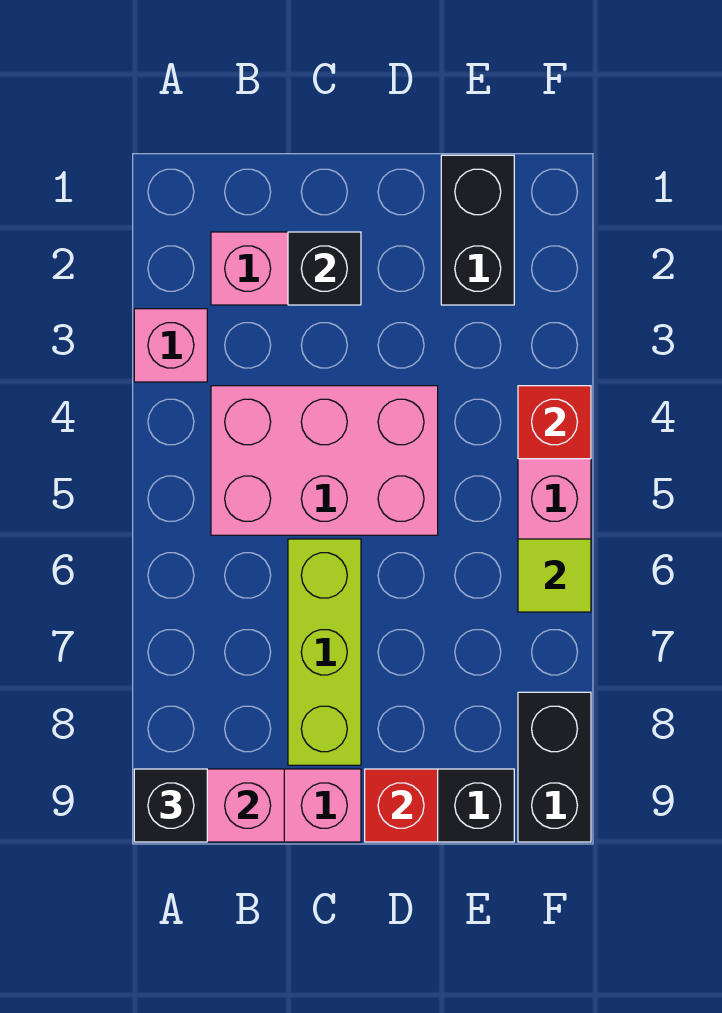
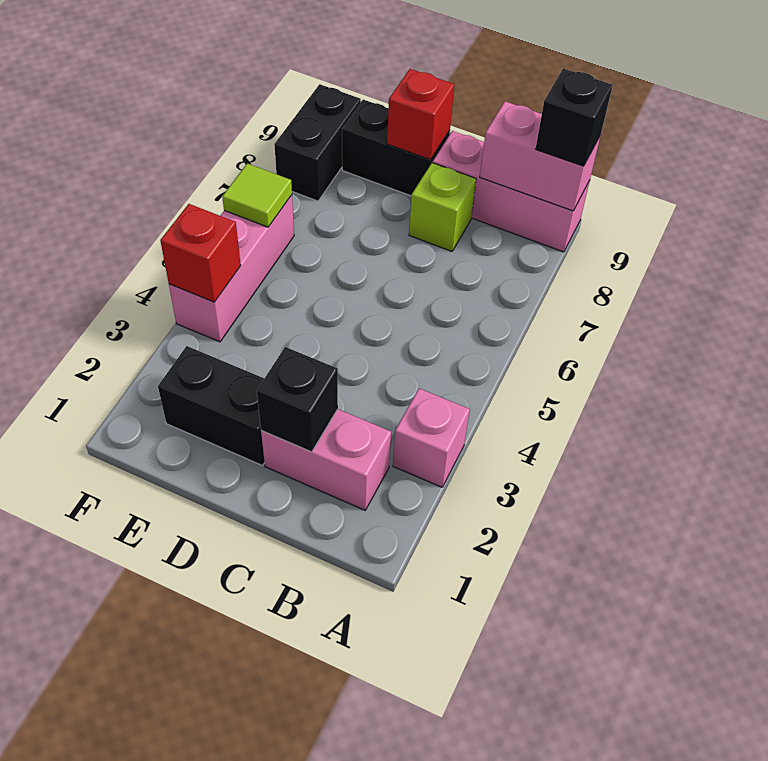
pink brick B4:D5 level 1 -> none
lime brick C6:C8 level 1 -> lime brick C8 level 1
black brick E1:E2 level 1 -> black brick D2:E2 level 1

